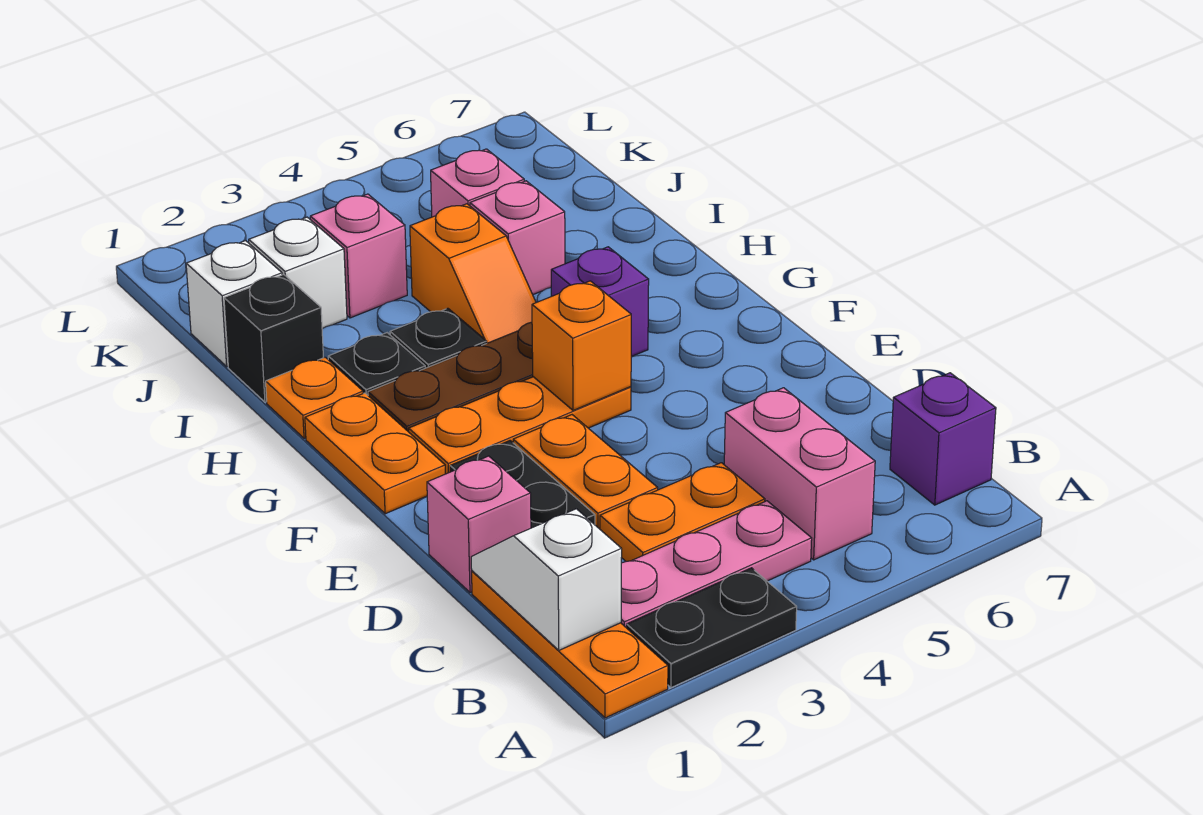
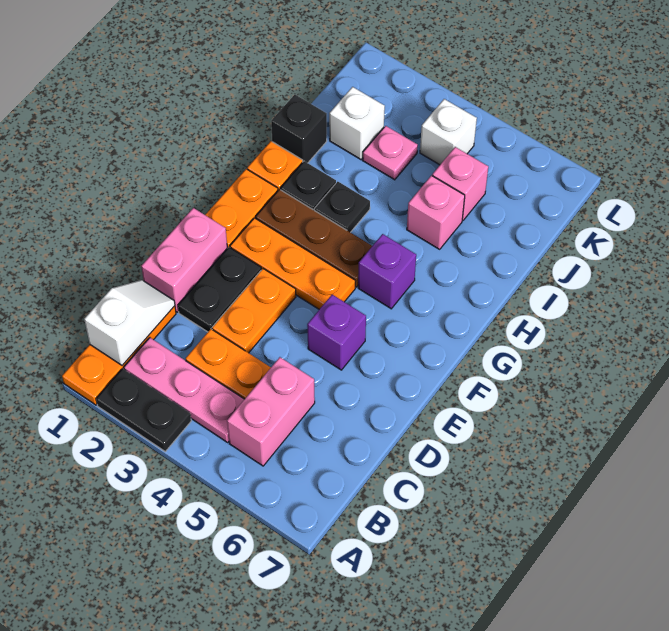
purple brick B7 level 1 -> purple brick E5 level 1
pink brick D1 level 1 -> pink brick D1:E1 level 1
orange brick F4 level 2 -> none
orange slope H4:I4 level 1 top I -> none
white brick J1 level 1 -> white brick K4 level 1
pink brick J3 level 1 -> pink plate J3 level 1

